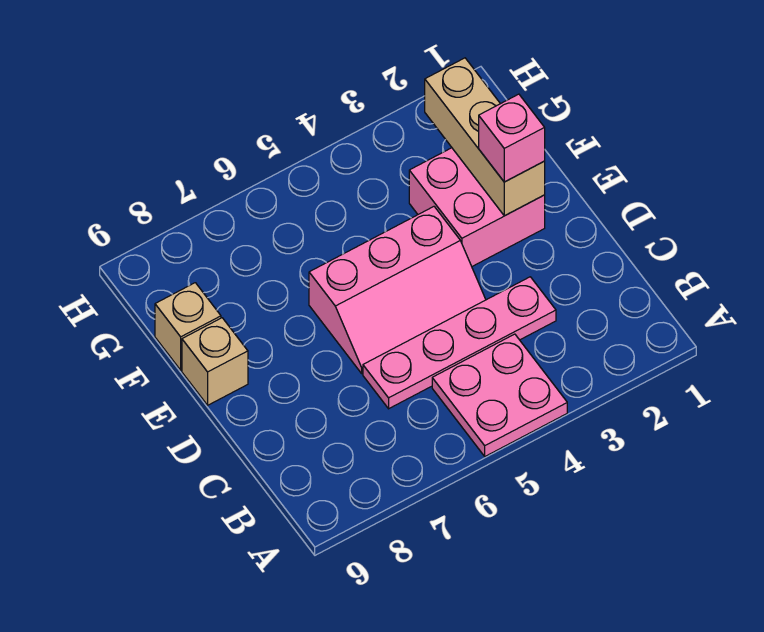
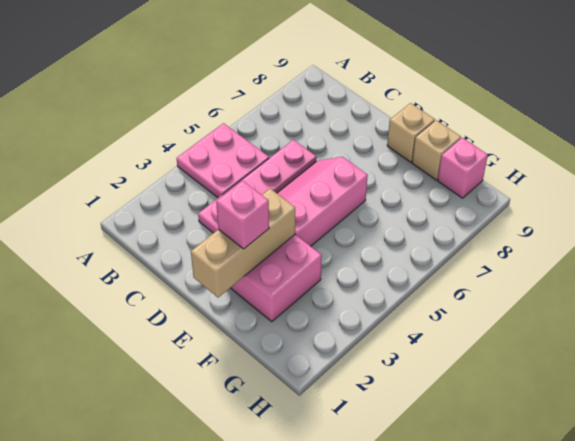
tan brick E2:G2 level 2 -> tan brick E1:E3 level 2
none -> pink brick G9 level 1

